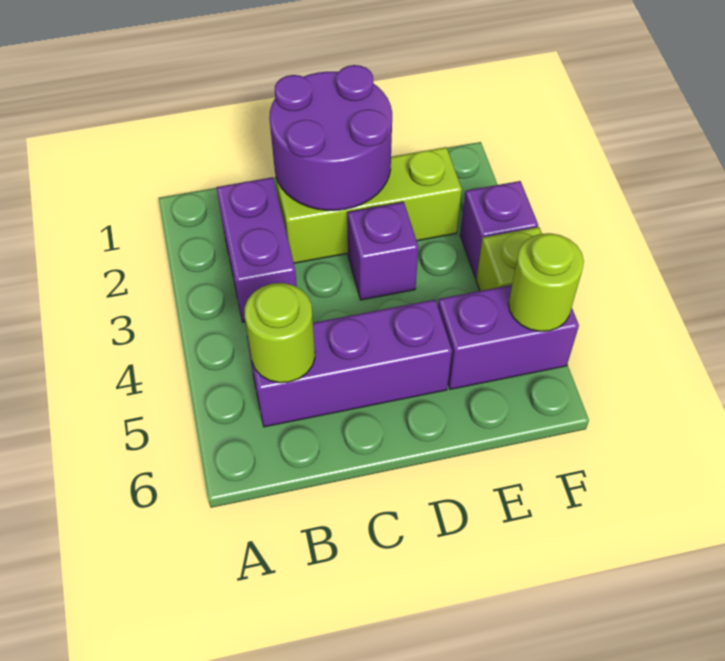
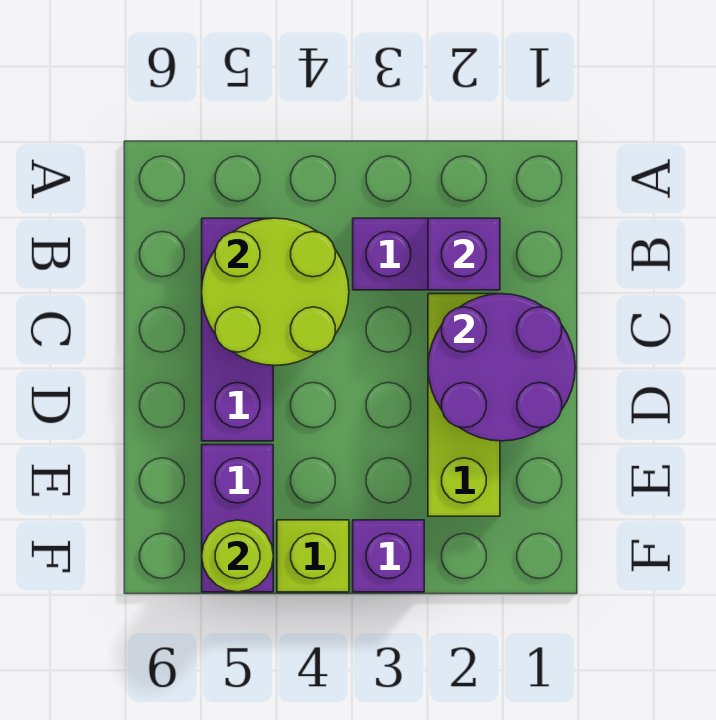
lime round brick B5 level 2 -> lime round brick B4:C5 level 2
purple brick D3 level 1 -> purple brick B2 level 2

